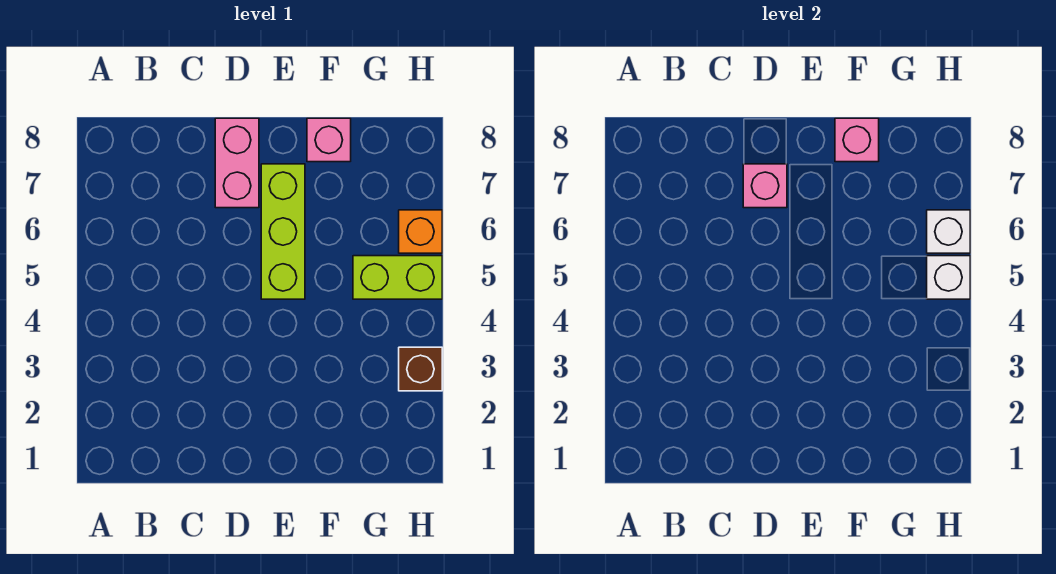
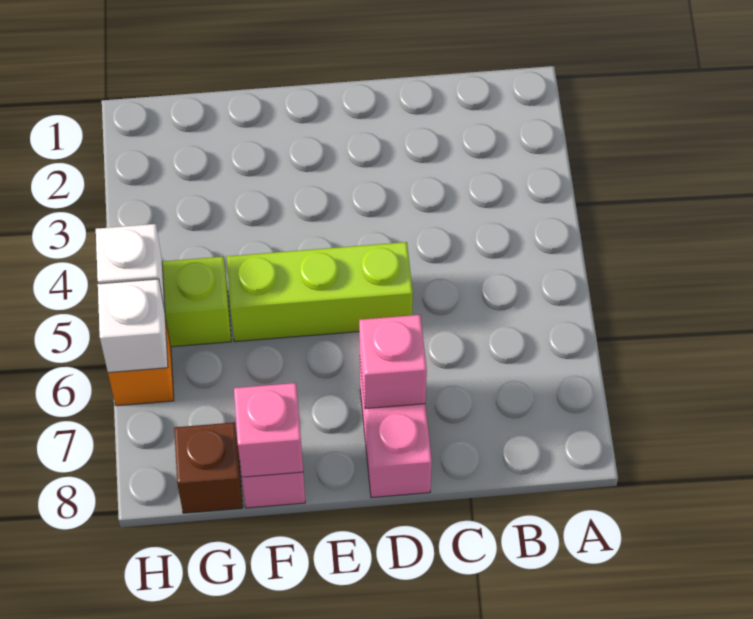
lime brick E5:E7 level 1 -> lime brick D5:F5 level 1
brown brick H3 level 1 -> brown brick G8 level 1

